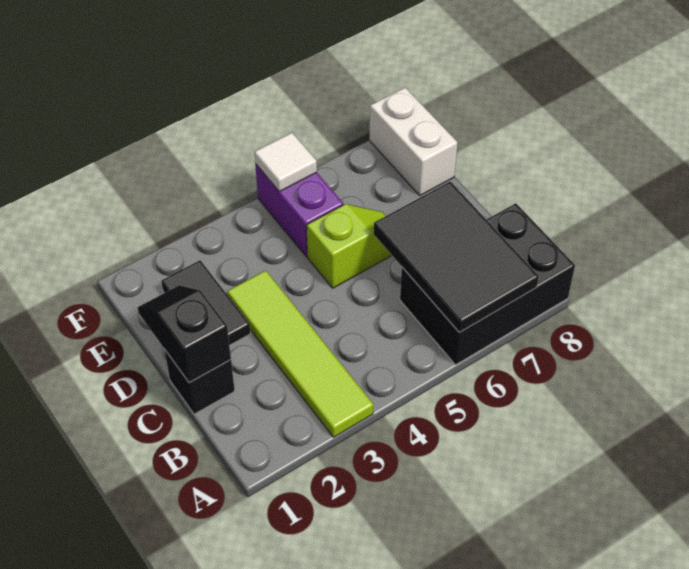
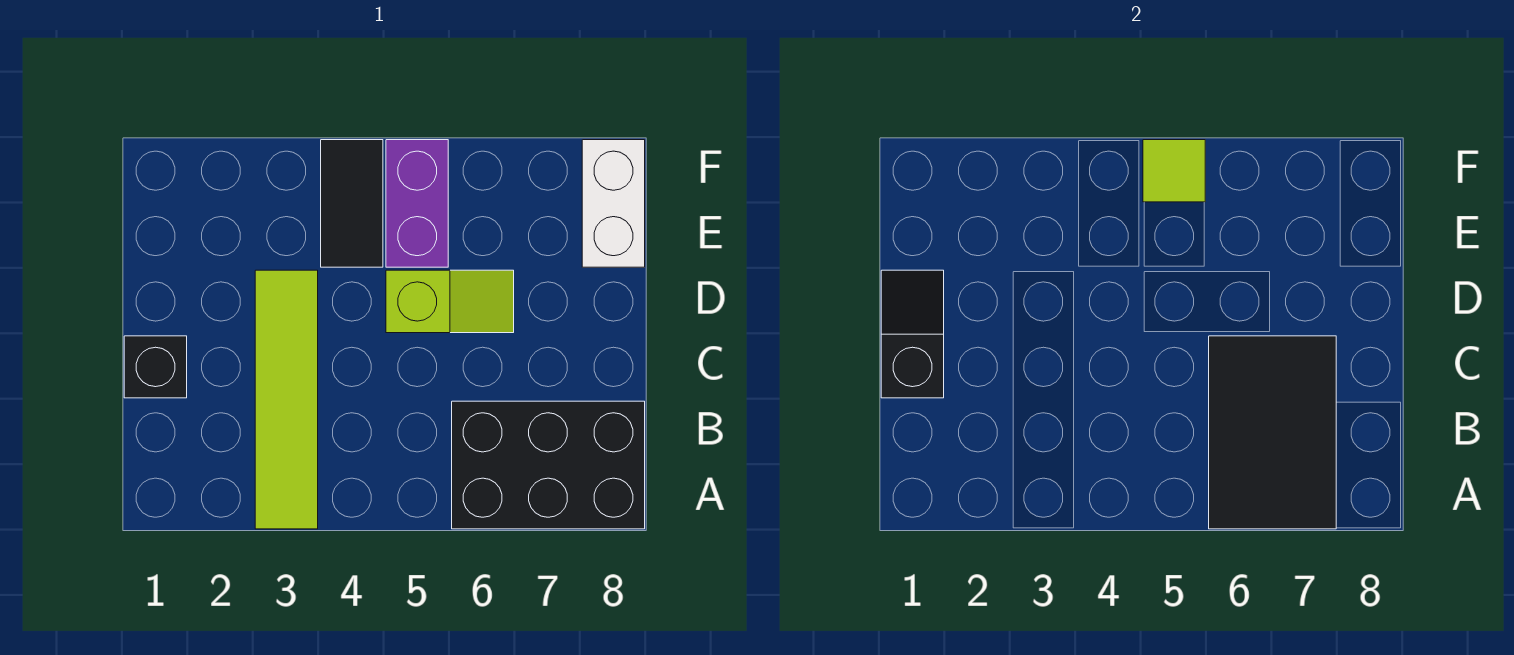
black tile D2:E2 level 1 -> black tile E4:F4 level 1
white tile F5 level 2 -> lime tile F5 level 2

